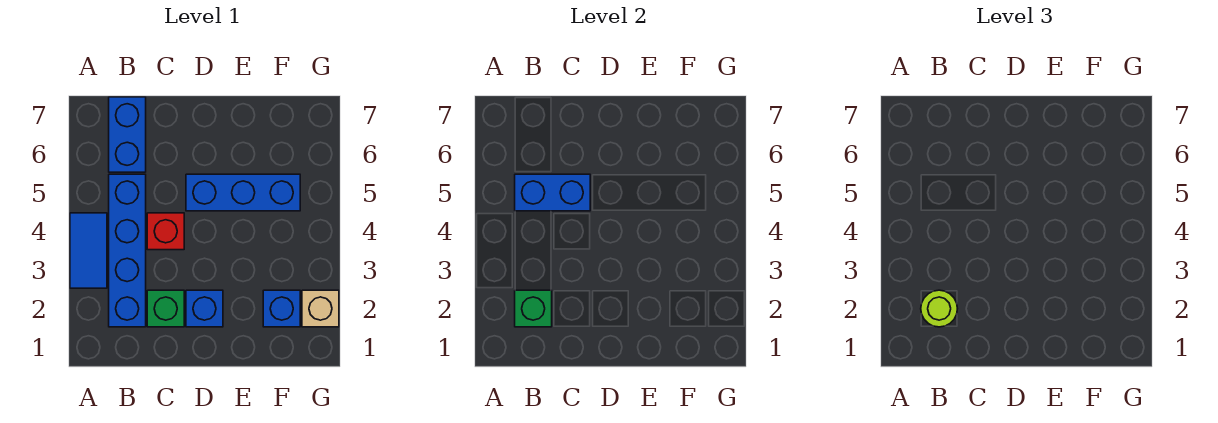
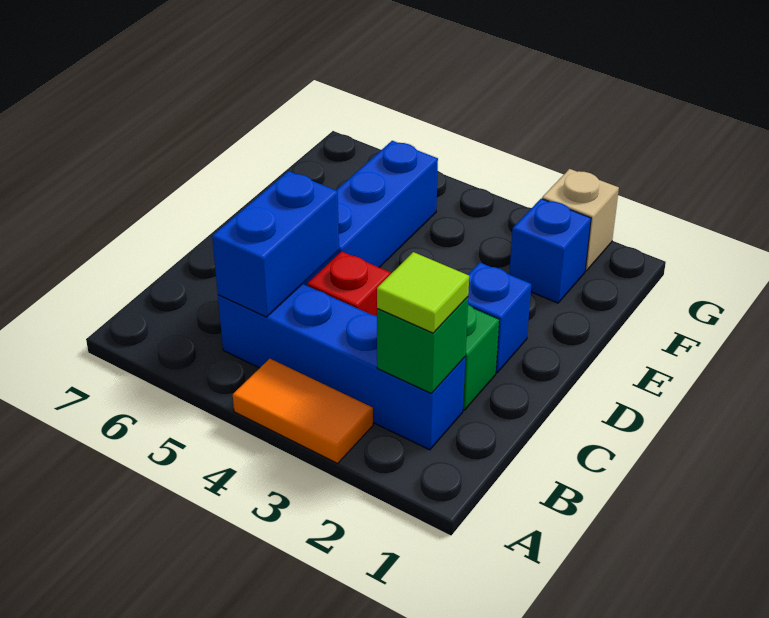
blue tile A3:A4 level 1 -> orange tile A3:A4 level 1
lime round brick B2 level 3 -> lime tile B2 level 3
blue brick B6:B7 level 1 -> none

